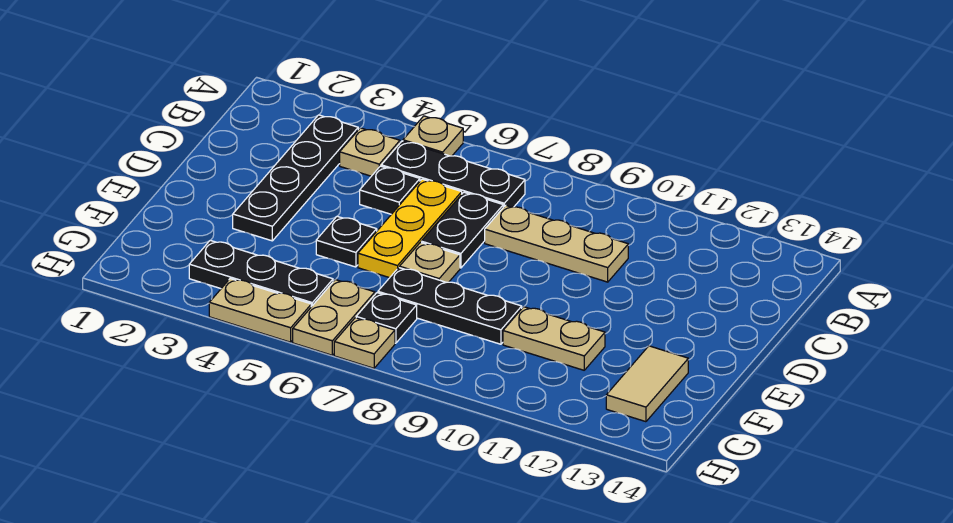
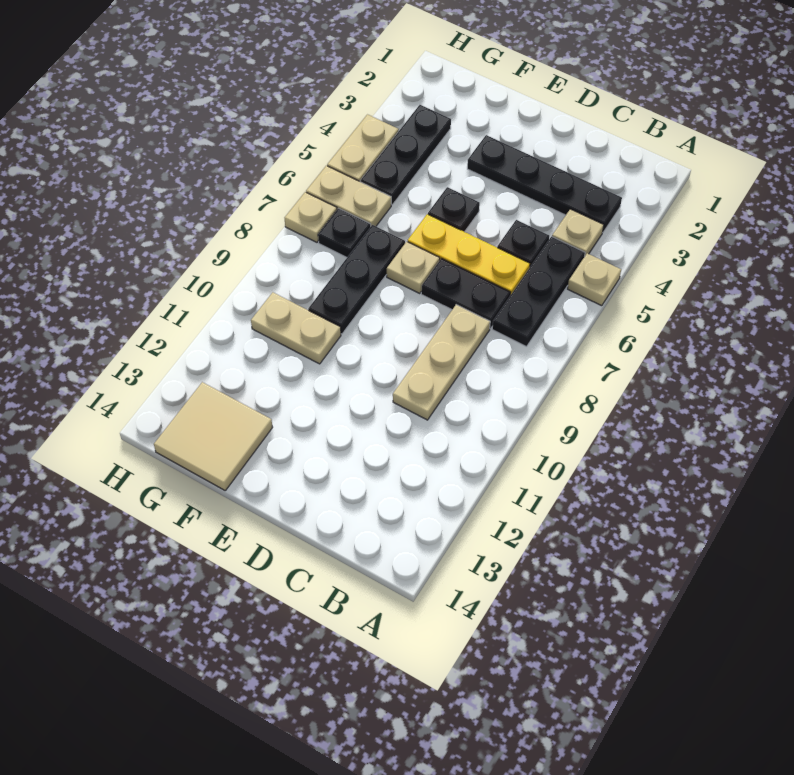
tan plate F10:F11 level 1 -> tan plate F10:G10 level 1
tan tile F13:G13 level 1 -> tan tile F13:G14 level 1

